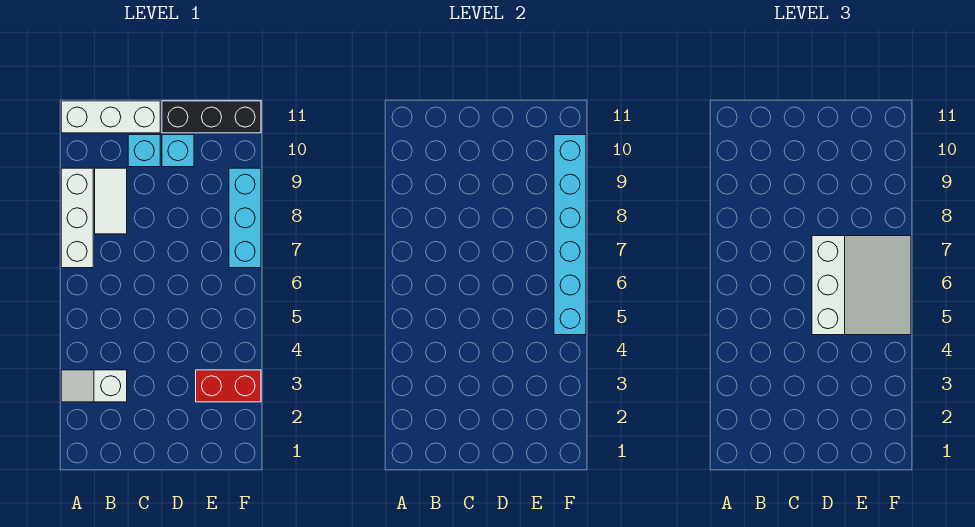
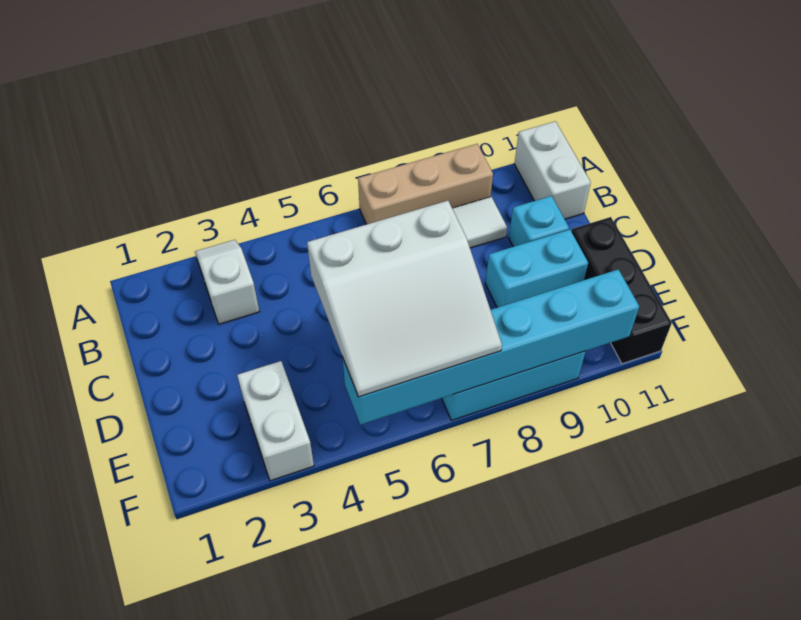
white brick A7:A9 level 1 -> tan brick A7:A9 level 1
white brick A11:C11 level 1 -> white brick A11:B11 level 1
cyan brick D10 level 1 -> cyan brick D9:D10 level 1
red brick E3:F3 level 1 -> white brick E3:F3 level 1

